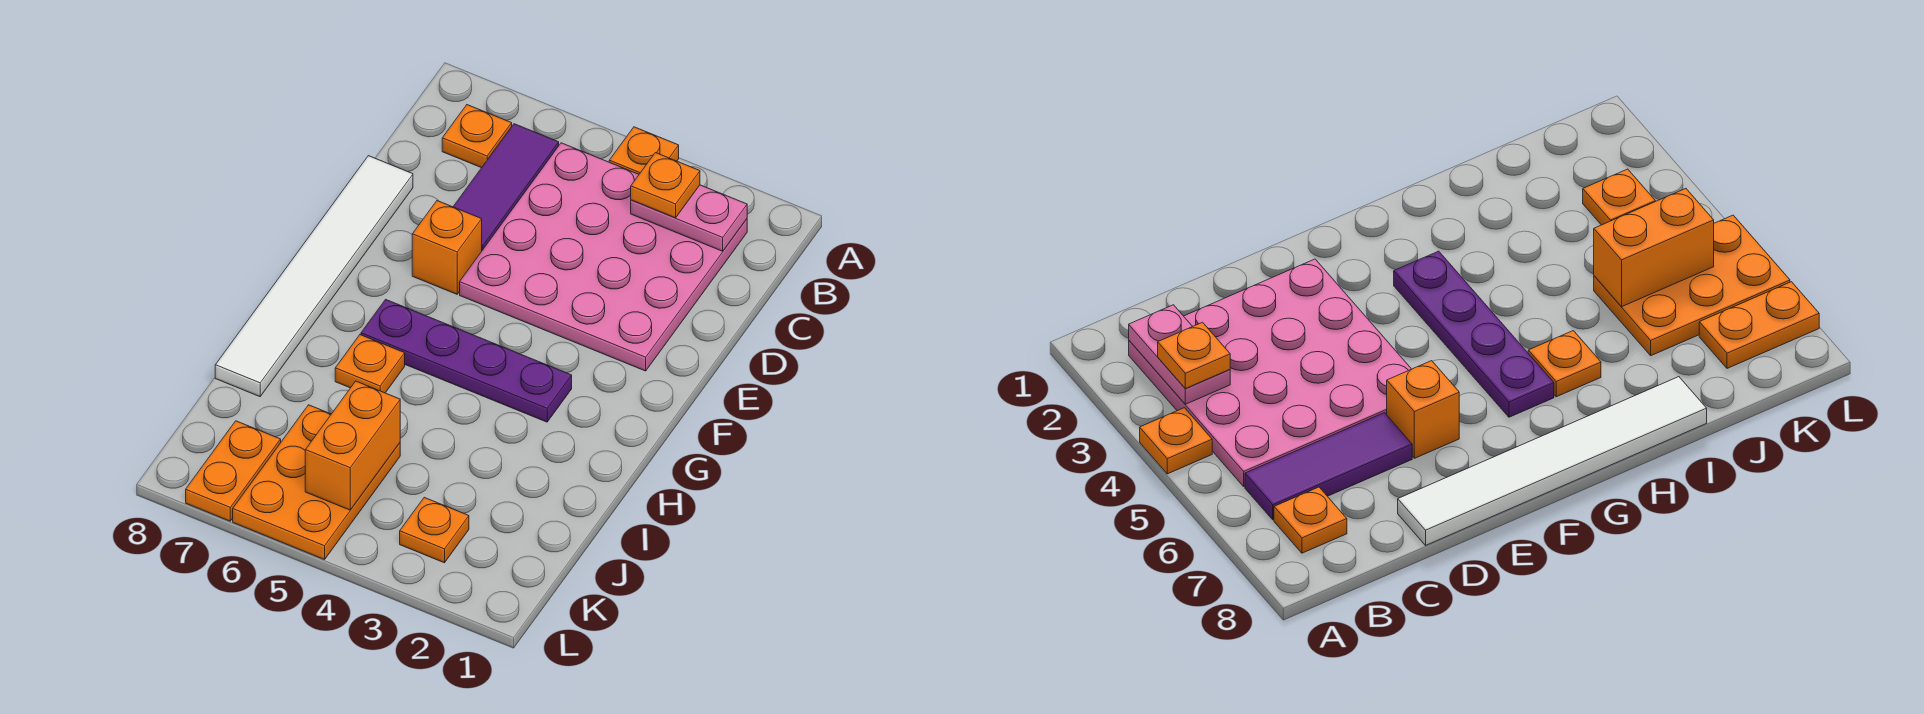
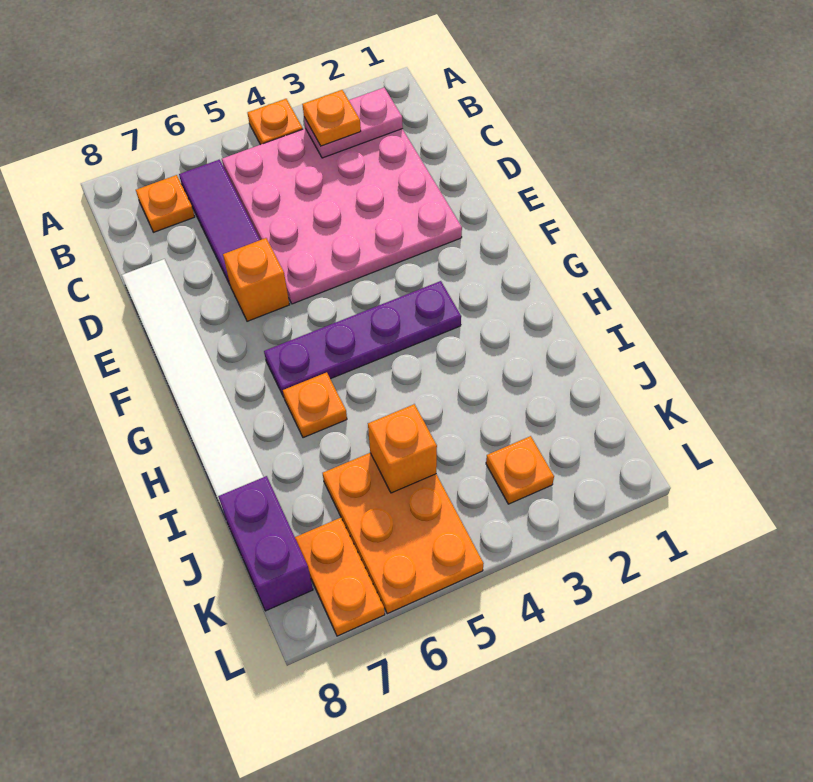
orange brick J5:K5 level 2 -> orange brick J5 level 2
none -> purple brick J8:K8 level 1

